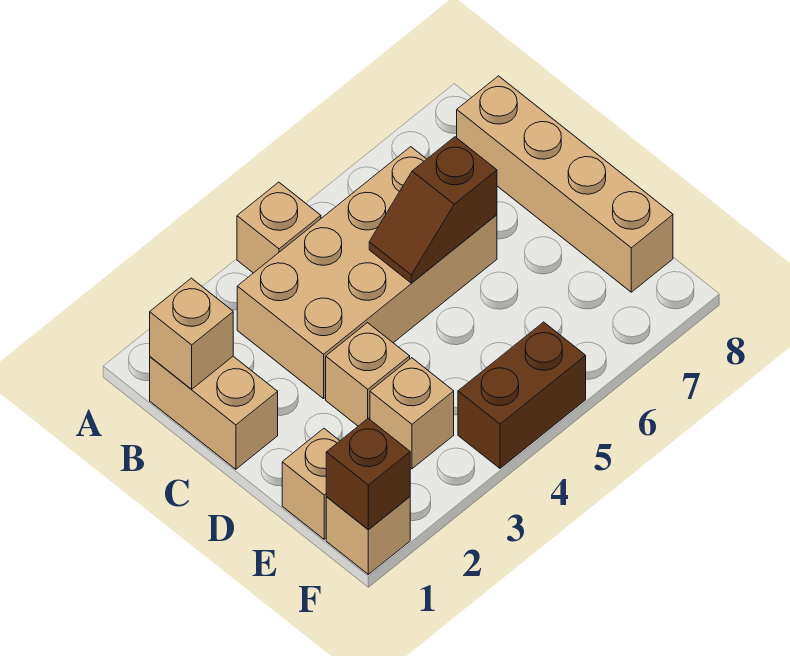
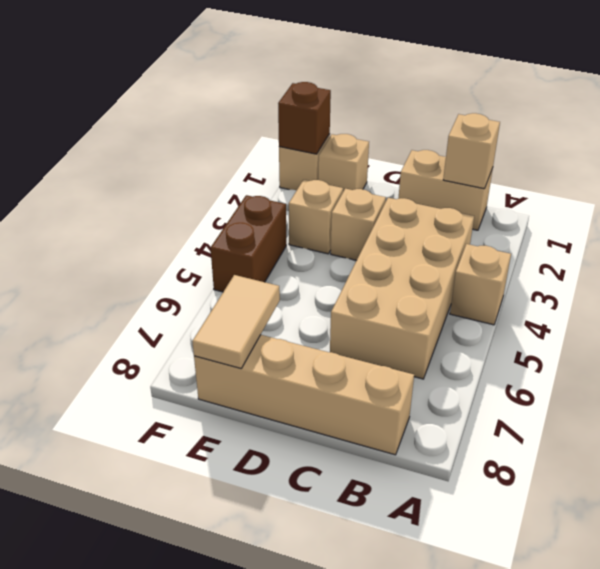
brown slope C5:C6 level 2 top 6 -> none
none -> tan tile E7:E8 level 2

